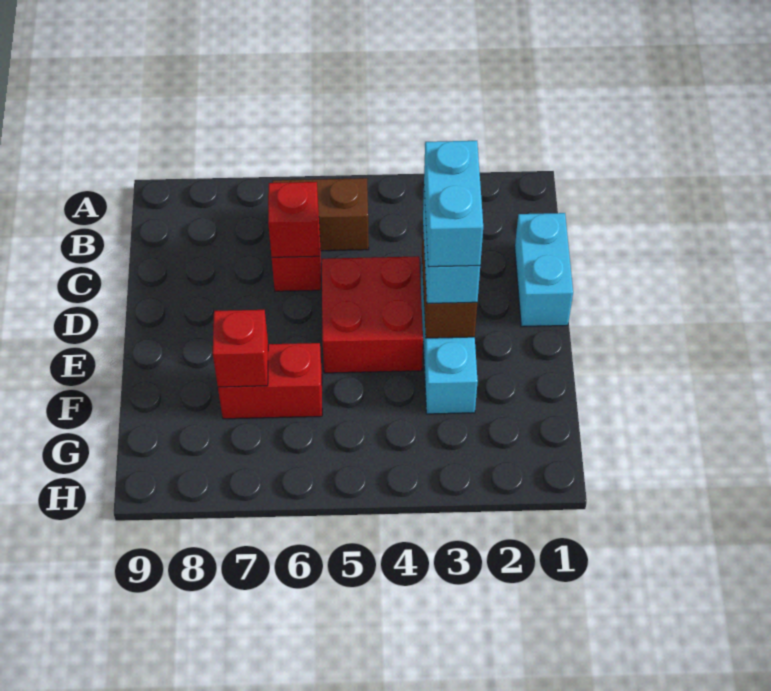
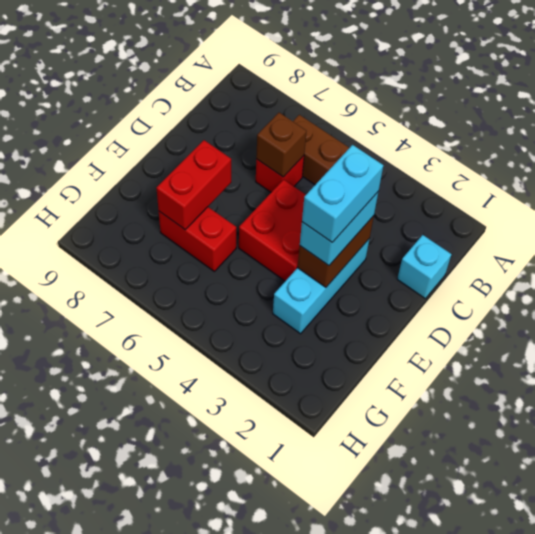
cyan brick C1:D1 level 1 -> cyan brick C1 level 1
red brick C6 level 2 -> brown brick C6 level 2
red brick F7 level 2 -> red brick E7:F7 level 2

